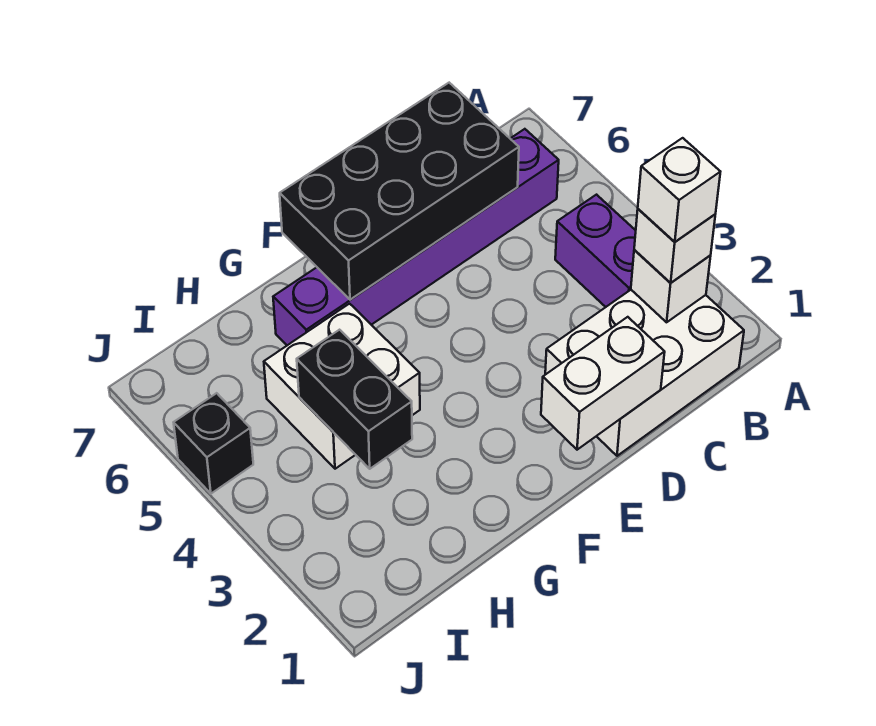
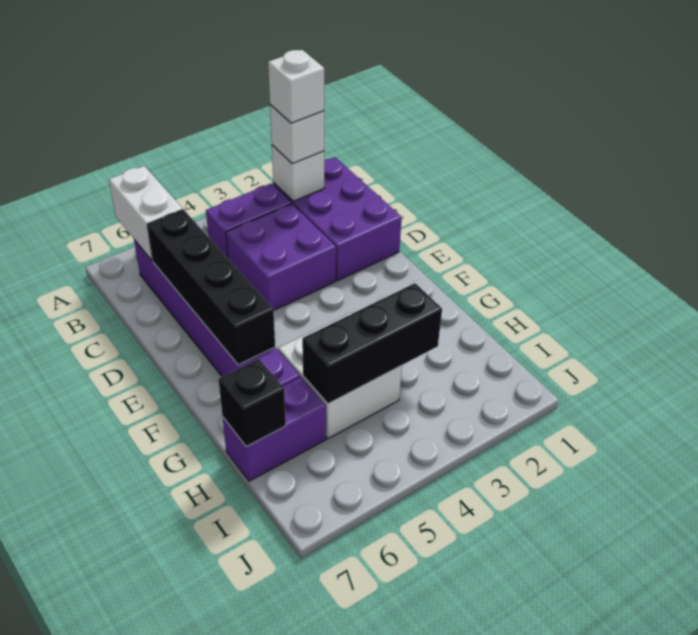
white brick B1:D2 level 1 -> purple brick B1:D2 level 1
none -> purple brick C3:D4 level 1
black brick C6:F7 level 2 -> black brick C6:F6 level 2
white brick D1:E1 level 2 -> white brick A6:B6 level 2
black brick H3:H4 level 2 -> black brick H3:H5 level 2
none -> purple brick H6:H7 level 1
black brick J5 level 1 -> black brick H7 level 2

